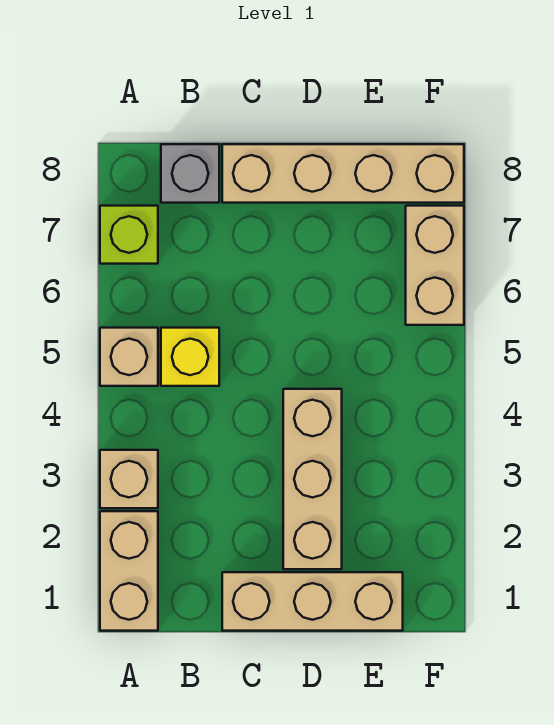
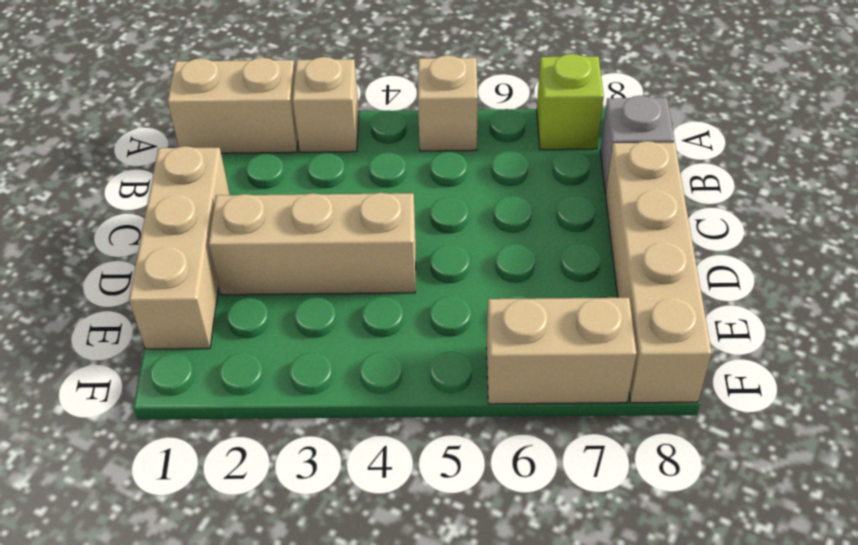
yellow brick B5 level 1 -> none

